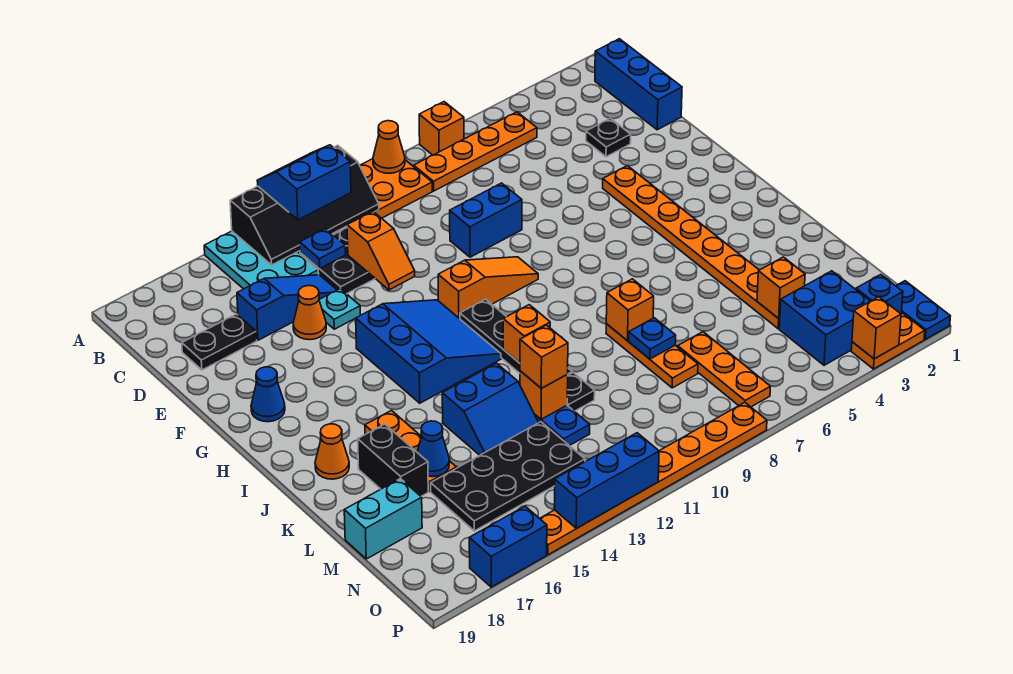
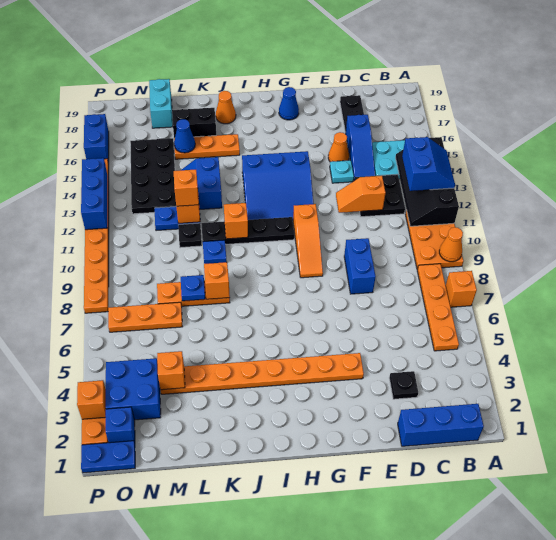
blue plate C13 level 2 -> blue plate K10 level 1

